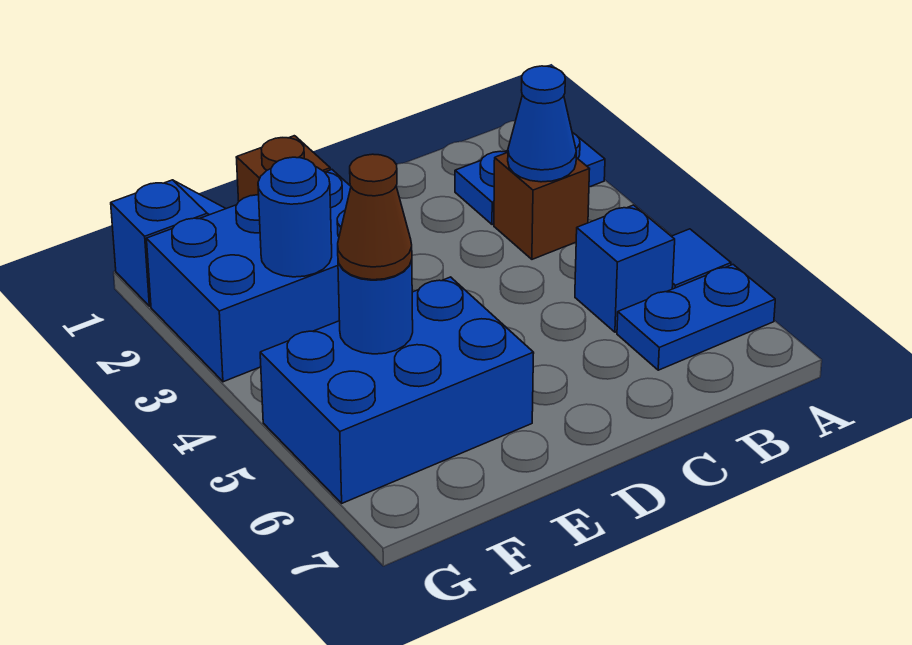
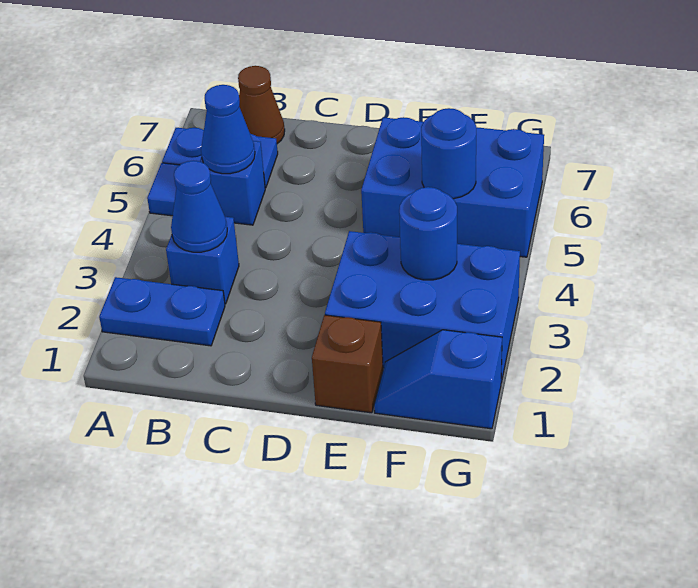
brown brick B3 level 1 -> blue brick B3 level 1
none -> blue cone B5 level 2
brown cone F5 level 3 -> brown cone B7 level 1

